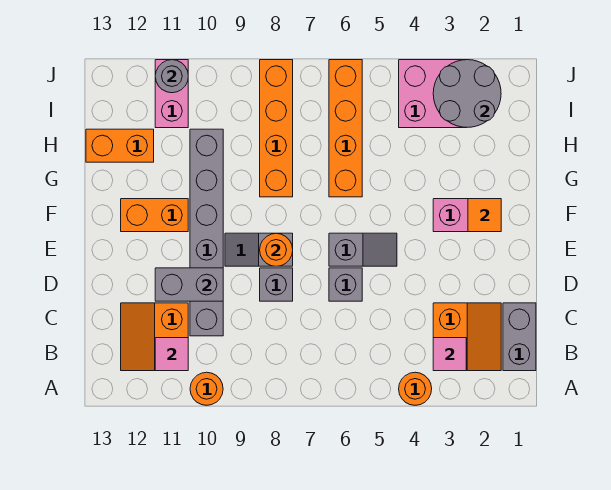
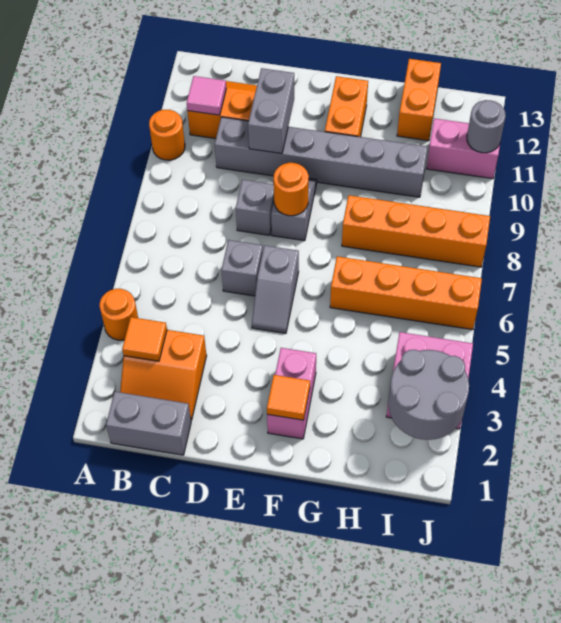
pink tile B3 level 2 -> orange tile B3 level 2

